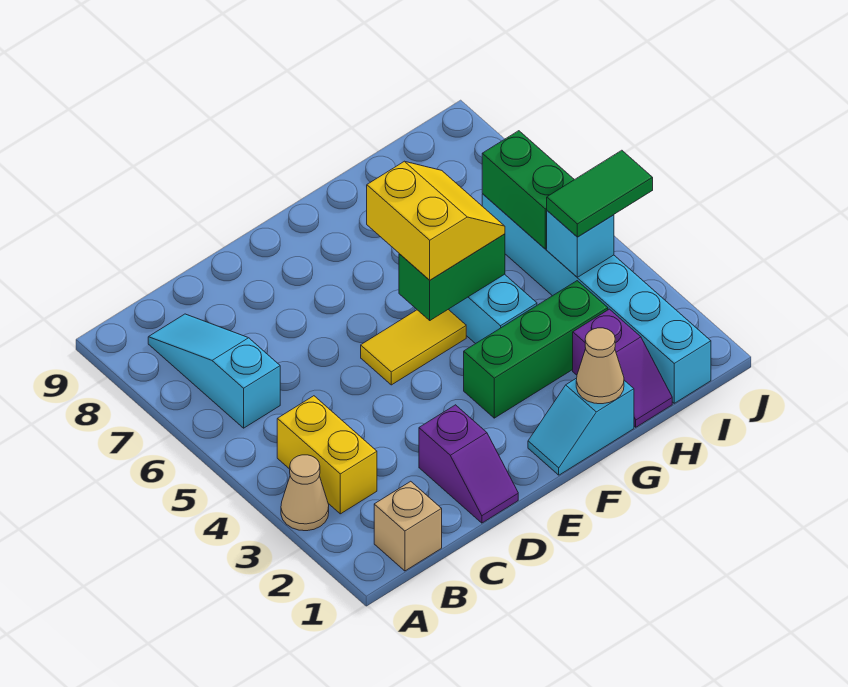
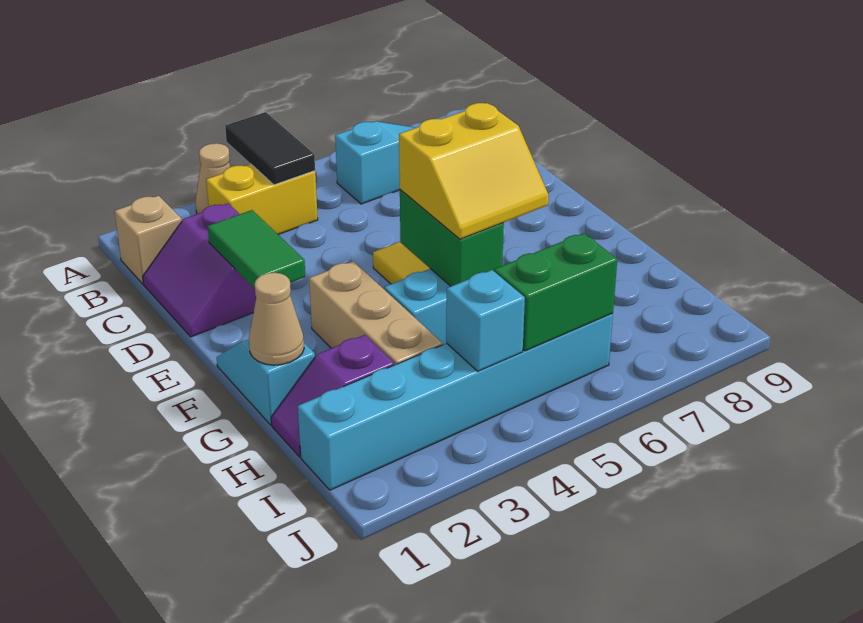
none -> black tile A4:B4 level 2
purple slope D1:D2 level 1 top 2 -> purple slope C1:D2 level 1 top 2
green brick F3:H3 level 1 -> tan brick F3:H3 level 1
green tile I4:J4 level 3 -> green tile D2:E2 level 2

